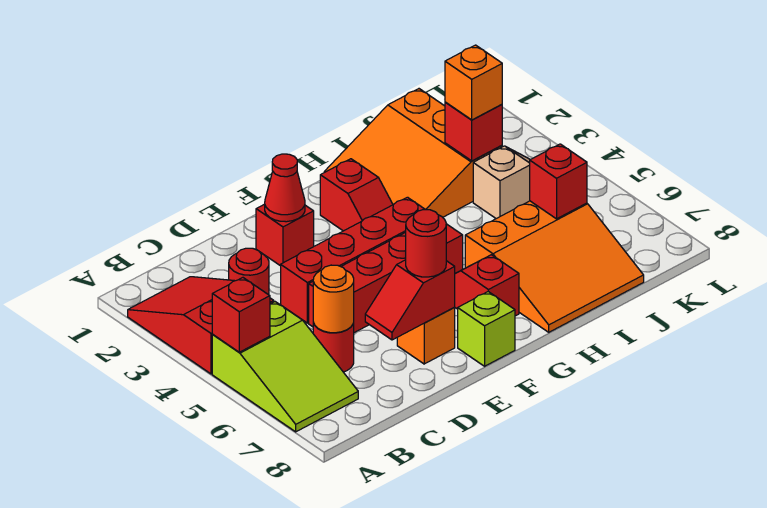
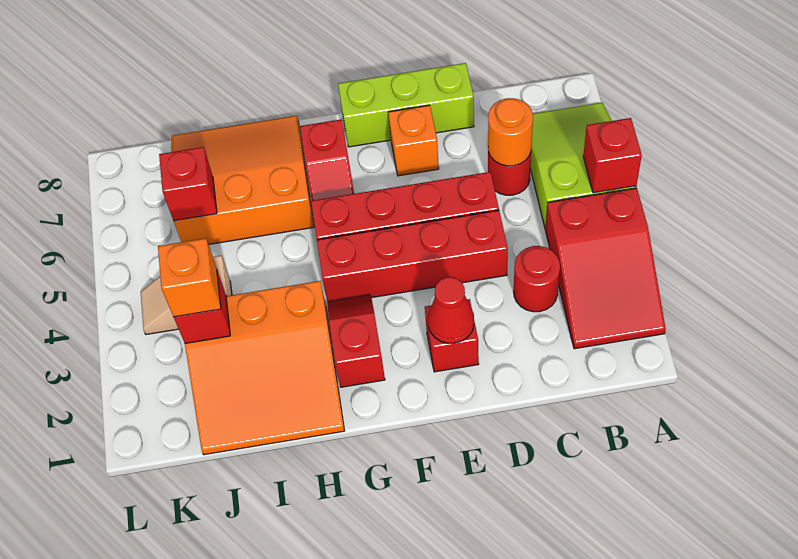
red slope D7:E7 level 2 top E -> none
red round brick E7 level 3 -> none
lime brick F8 level 1 -> lime brick D8:F8 level 1
orange slope H1:J3 level 1 top J -> orange slope H1:J3 level 1 top 3

